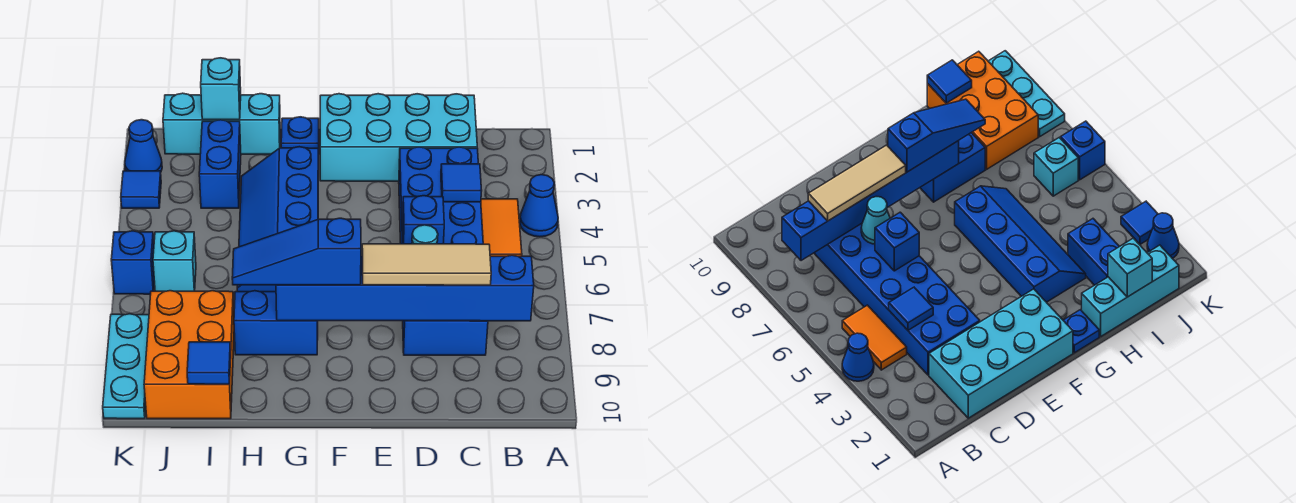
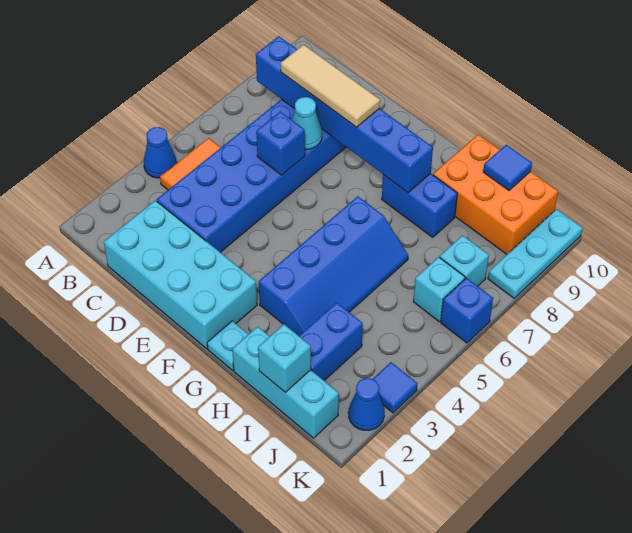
blue tile C4 level 2 -> none
blue slope F8:H8 level 3 top F -> none
blue plate G1 level 1 -> cyan plate G1 level 1
orange brick I8:J10 level 1 -> orange brick H9:J10 level 1
none -> cyan brick J7 level 1

